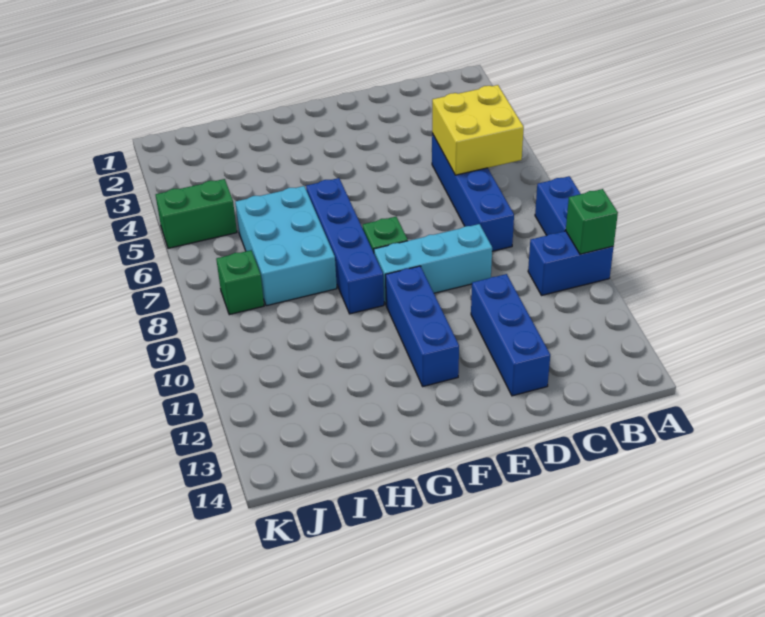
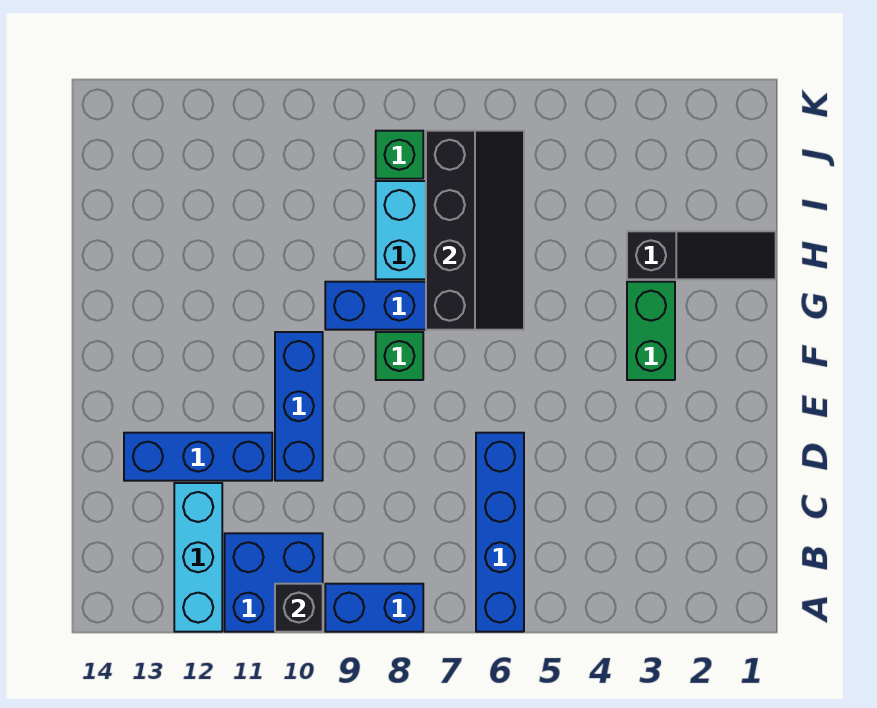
blue brick A10:B10 level 1 -> blue brick A10:B11 level 1
green brick A10 level 2 -> black brick A10 level 2
yellow brick B5:C6 level 2 -> none
blue brick C5:C8 level 1 -> blue brick A6:D6 level 1
cyan brick D9:F9 level 1 -> cyan brick A12:C12 level 1
blue brick F10:F12 level 1 -> blue brick D10:F10 level 1
none -> black slope G6:J7 level 2 top 7
none -> black slope H1:H3 level 1 top 3
green brick J5:K5 level 1 -> green brick F3:G3 level 1

